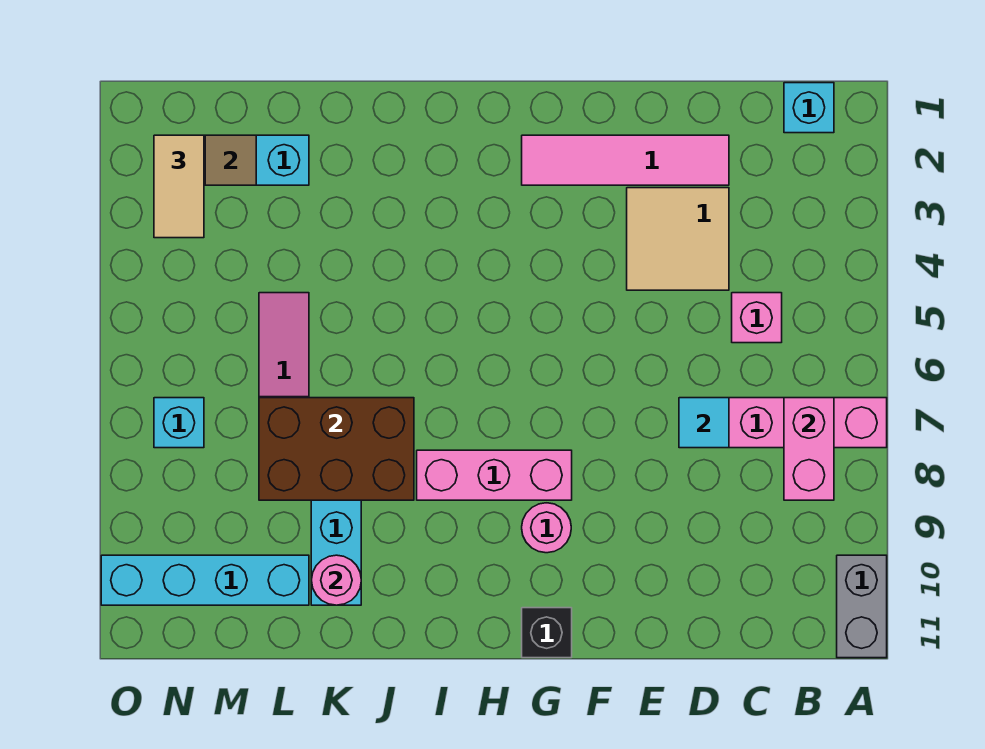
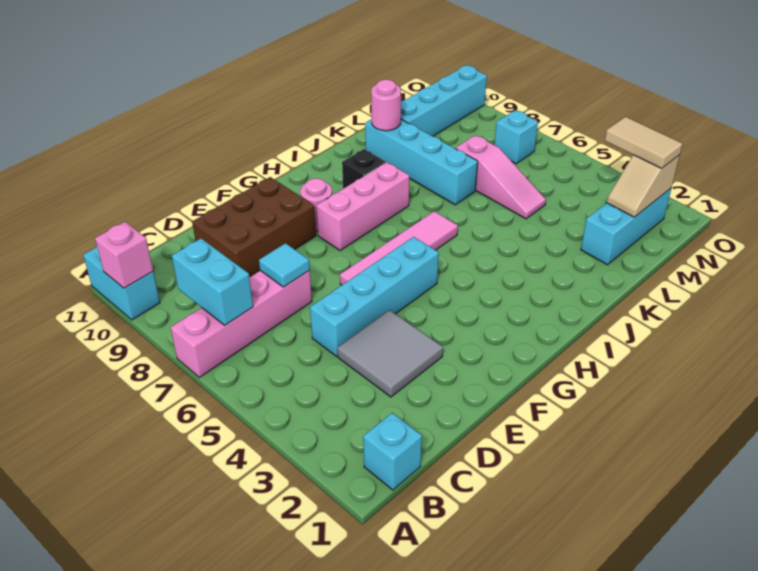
grey brick A10:A11 level 1 -> cyan brick A10:A11 level 1
pink brick B7:B8 level 2 -> cyan brick B7:B8 level 2
pink brick C5 level 1 -> pink brick A10 level 2
pink tile D2:G2 level 1 -> pink tile F6:I6 level 1
tan tile D3:E4 level 1 -> grey tile D3:E4 level 1
none -> cyan brick D5:G5 level 1
black brick G11 level 1 -> black brick I9 level 1
brown brick J7:L8 level 2 -> brown brick D9:F10 level 1

